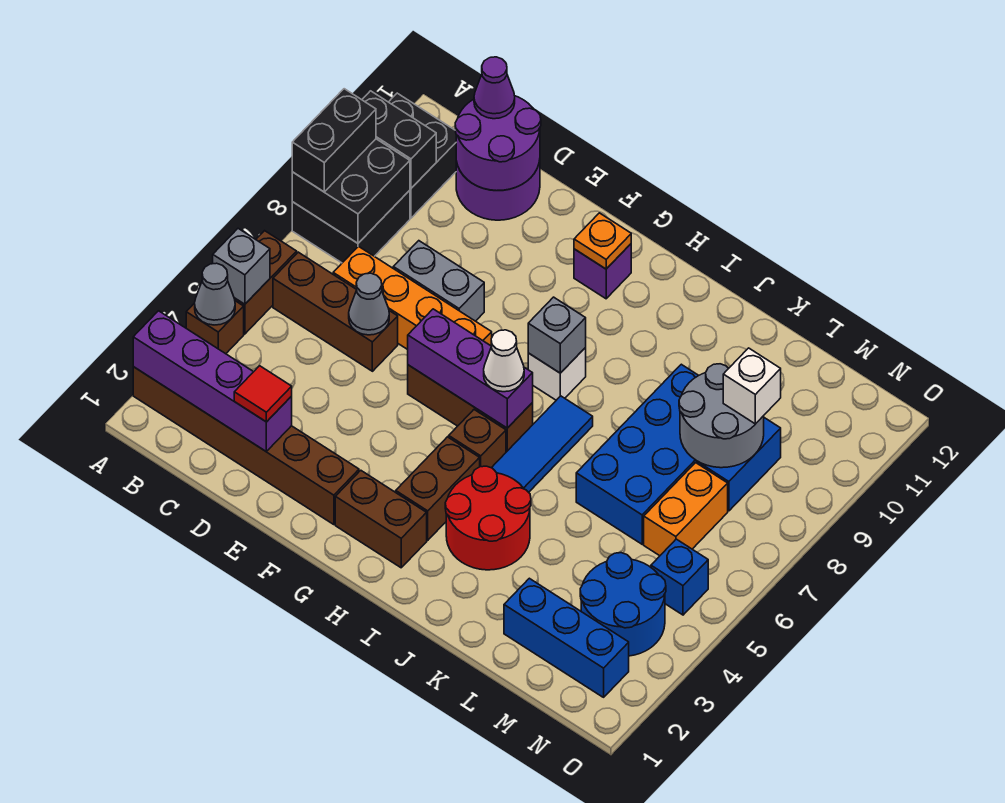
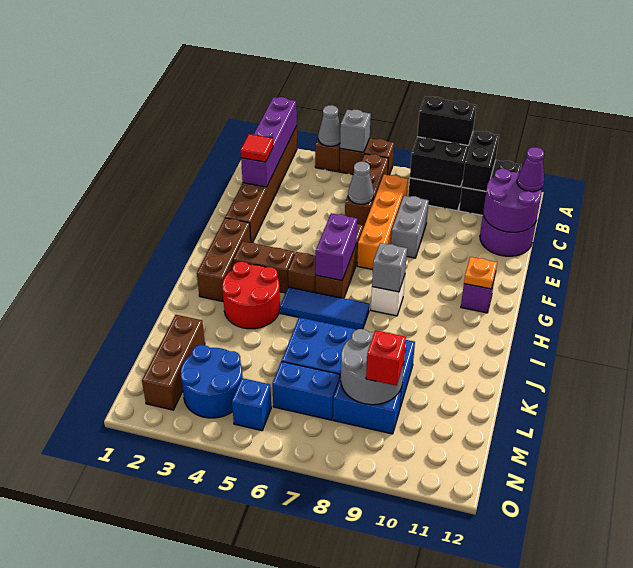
purple brick F6:H6 level 2 -> purple brick G6:H6 level 2
brown brick G2:H2 level 1 -> brown brick G2:I2 level 1
white cone H6 level 3 -> none
blue brick L2:N2 level 1 -> brown brick L2:N2 level 1
orange brick M6:M7 level 1 -> blue brick M6:M7 level 1
white brick M9 level 3 -> red brick M9 level 3

